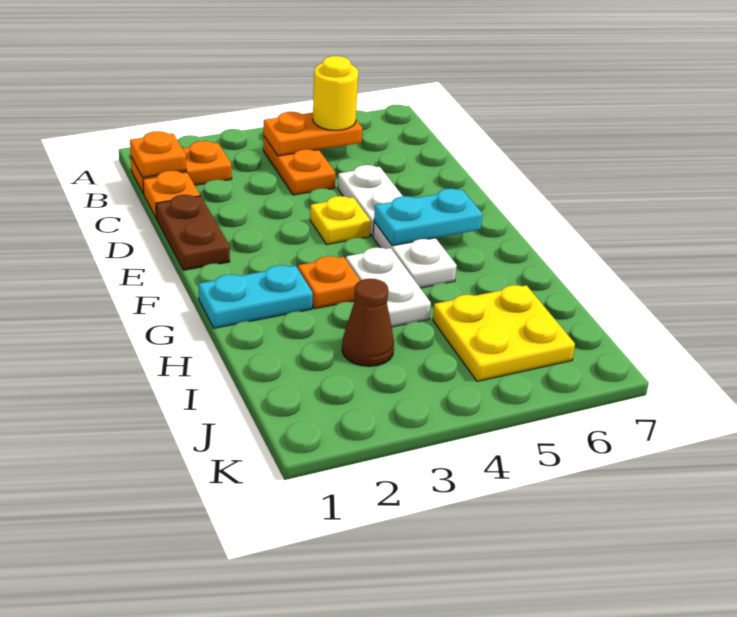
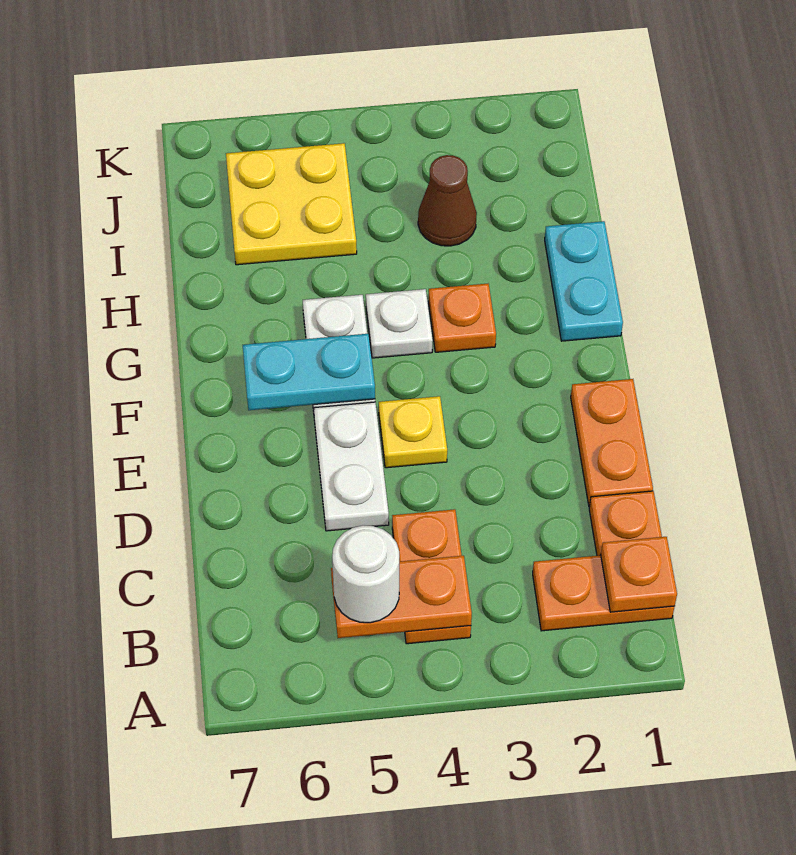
yellow round brick B5 level 3 -> white round brick B5 level 3
brown plate D1:E1 level 1 -> orange plate D1:E1 level 1
cyan plate G1:G2 level 1 -> cyan plate G1:H1 level 1
white plate G4:H4 level 1 -> white plate G4 level 1

